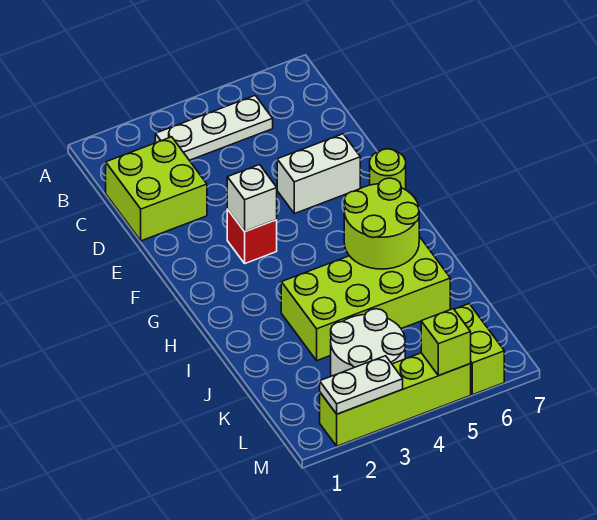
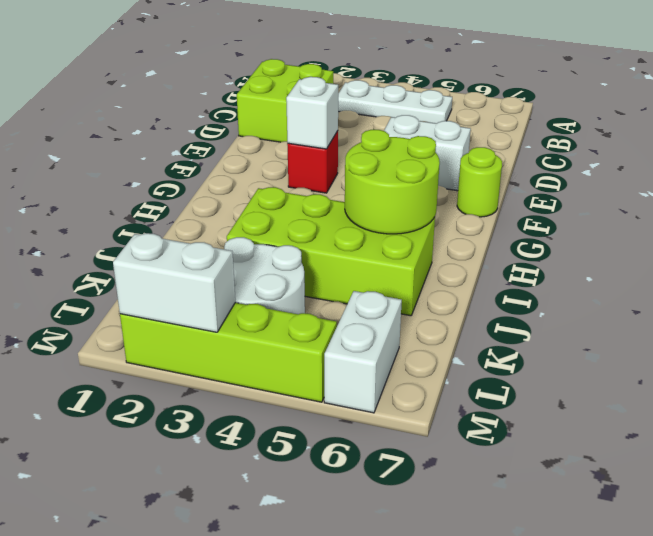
lime brick L6:M6 level 1 -> white brick L6:M6 level 1
white plate M2:M3 level 2 -> white brick M2:M3 level 2
lime brick M5 level 2 -> none

